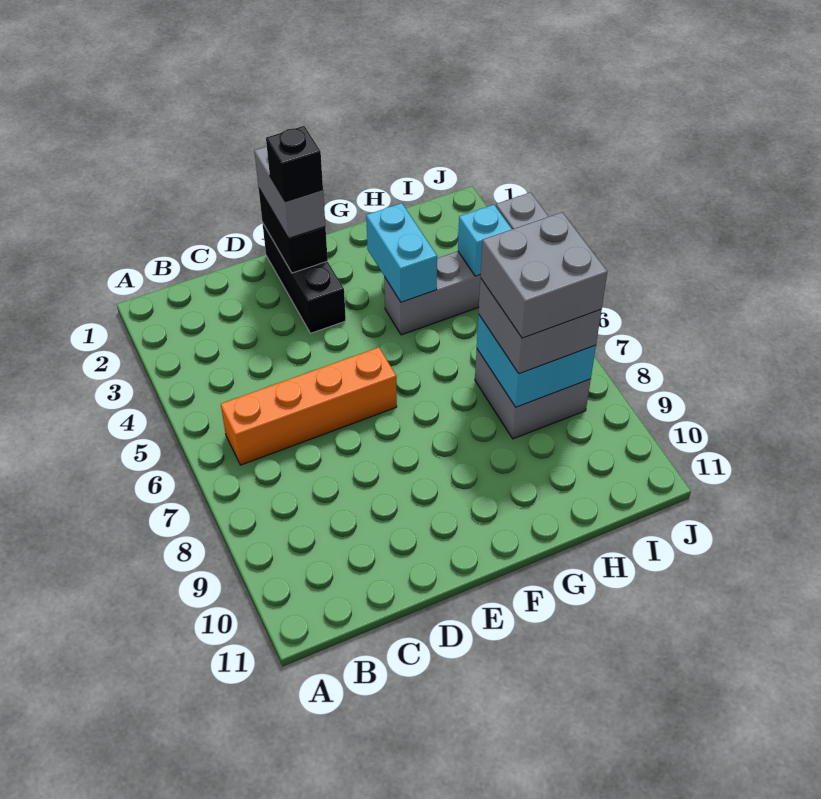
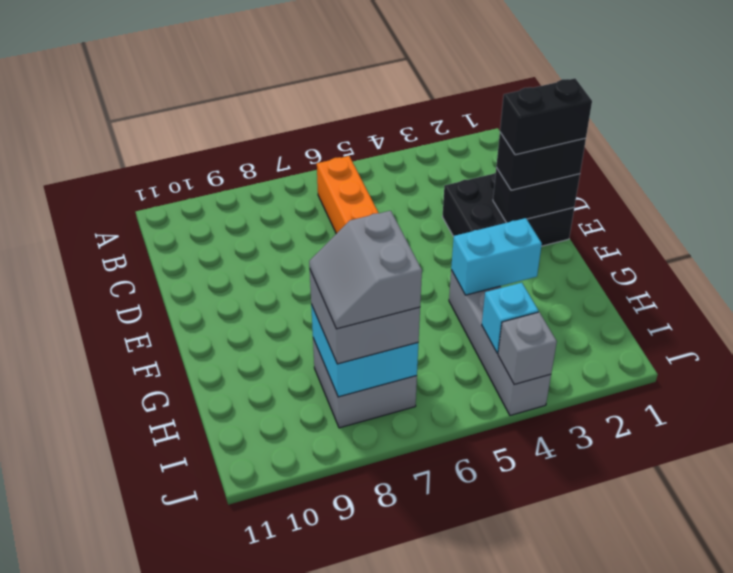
black brick E1:E3 level 1 -> black brick D1:E3 level 1
grey brick E1:E2 level 3 -> black brick E1:E2 level 3
black brick E2 level 4 -> black brick E1:E2 level 4
grey brick H7:I8 level 4 -> grey slope H7:I8 level 4 top 7

